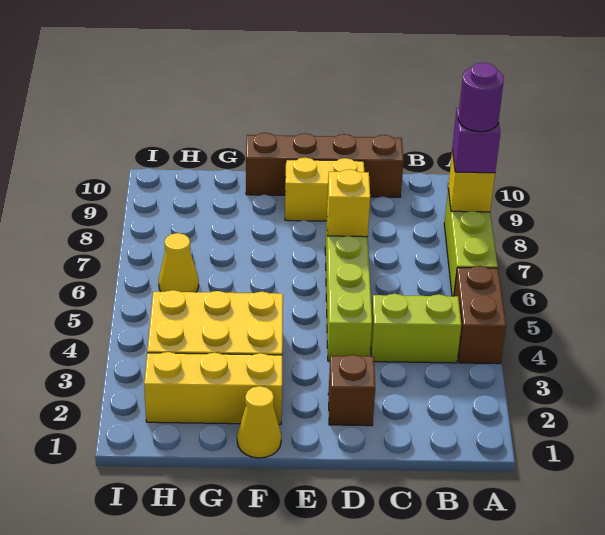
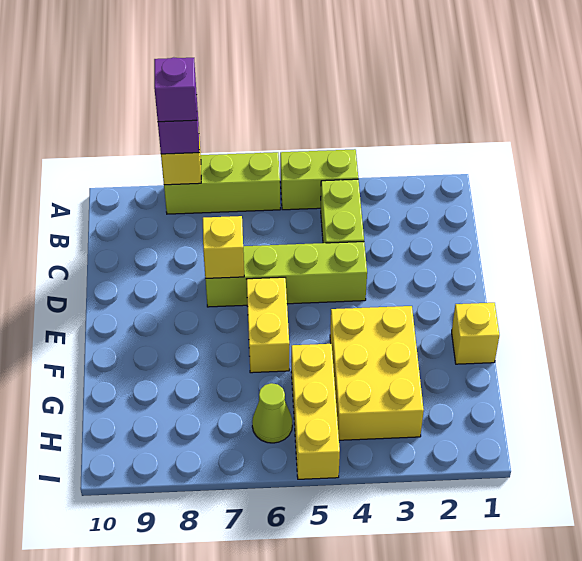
brown brick A4:A5 level 1 -> lime brick A4:A5 level 1
purple round brick A8 level 4 -> purple brick A8 level 4
brown brick C10:F10 level 1 -> none
brown brick D2 level 1 -> none
yellow brick D9:E9 level 1 -> yellow brick E6:F6 level 1
yellow cone F1 level 1 -> yellow brick F1 level 1
yellow brick F2:H2 level 1 -> yellow brick G5:I5 level 1
yellow cone H6 level 1 -> lime cone H6 level 1

